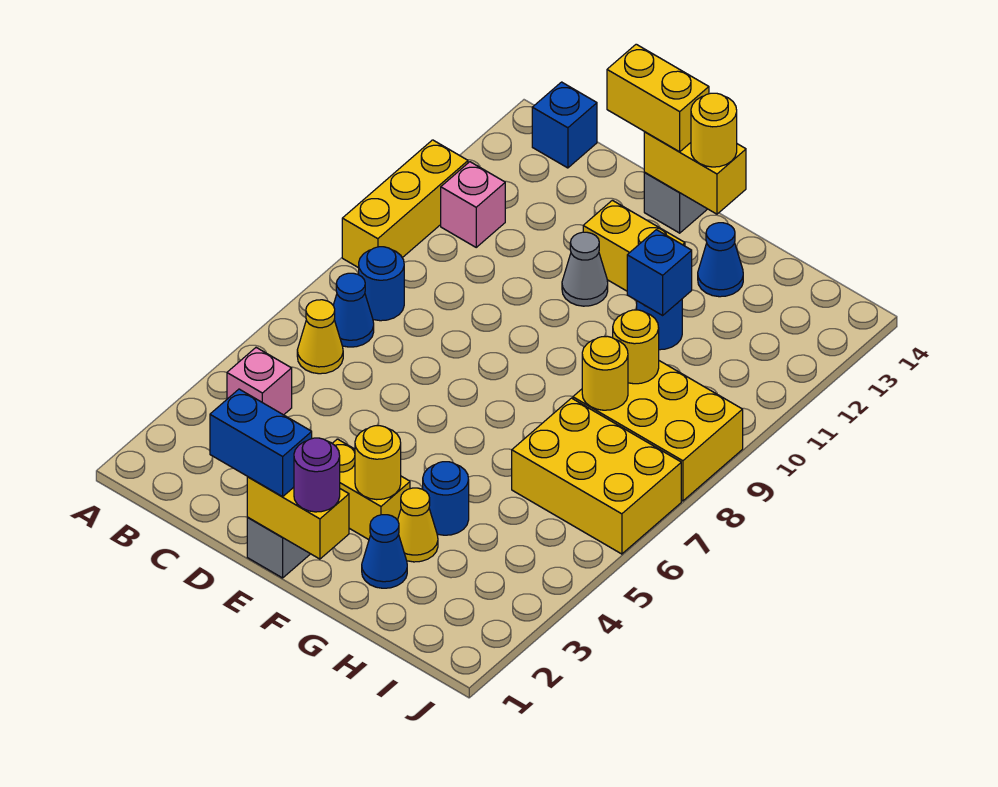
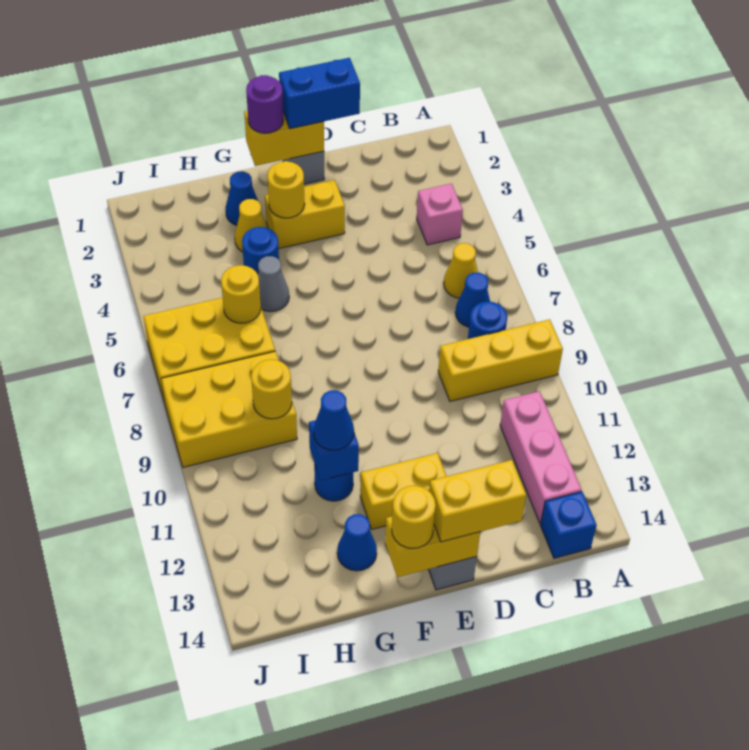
yellow brick A9:A11 level 1 -> yellow brick A9:C9 level 1
pink brick B11 level 1 -> pink brick B11:B13 level 1
grey cone E11 level 1 -> grey cone G5 level 1
none -> blue cone G11 level 3
yellow round brick H8 level 2 -> yellow round brick H6 level 2

